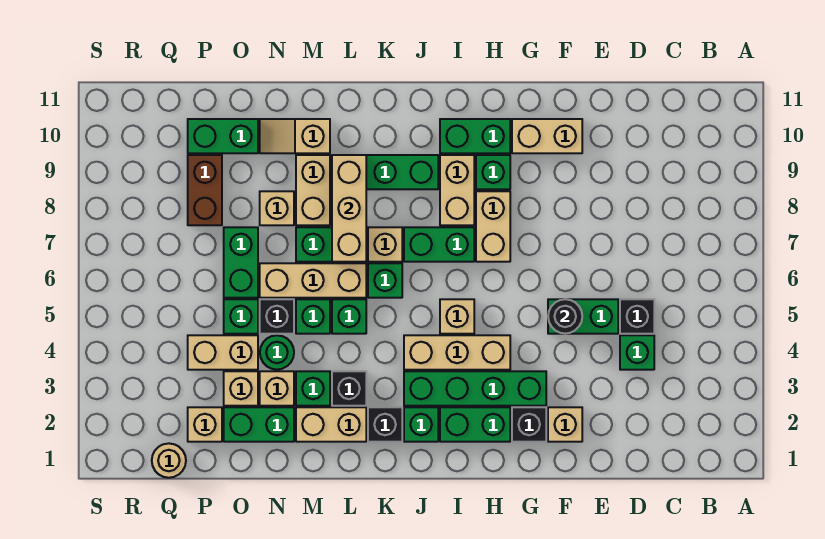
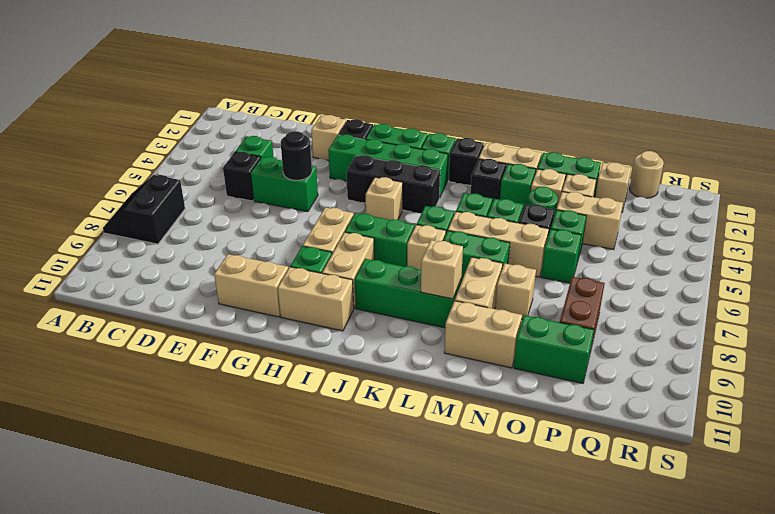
none -> black slope A7:B8 level 1 top B
tan brick H4:J4 level 1 -> black brick H4:J4 level 1
green brick H10:I10 level 1 -> tan brick H10:I10 level 1
tan brick L7:L9 level 2 -> tan brick L9 level 2
tan slope M10:N10 level 1 top M -> tan brick M10:N10 level 1
green brick O6:O7 level 1 -> green brick O6 level 1

